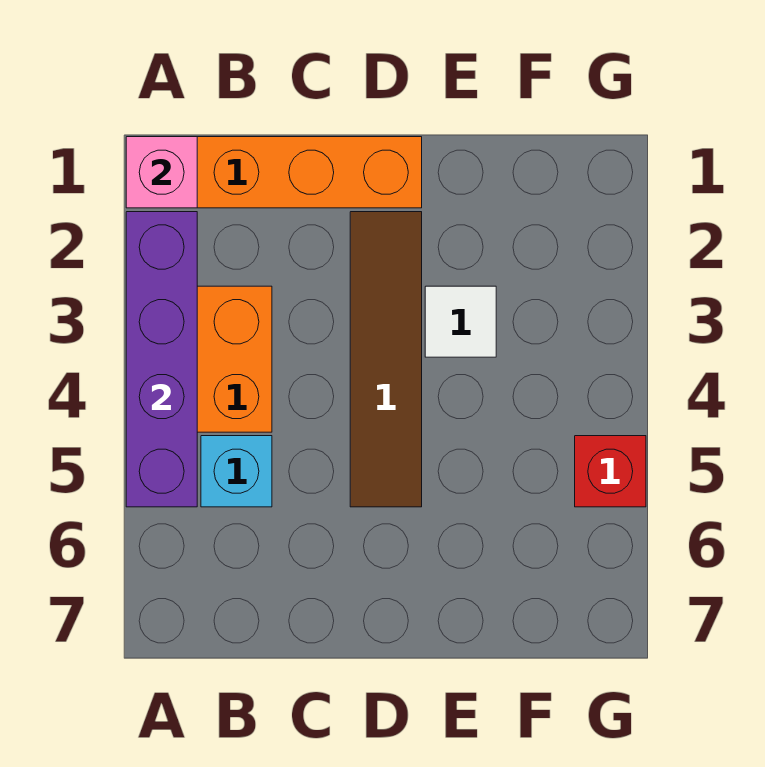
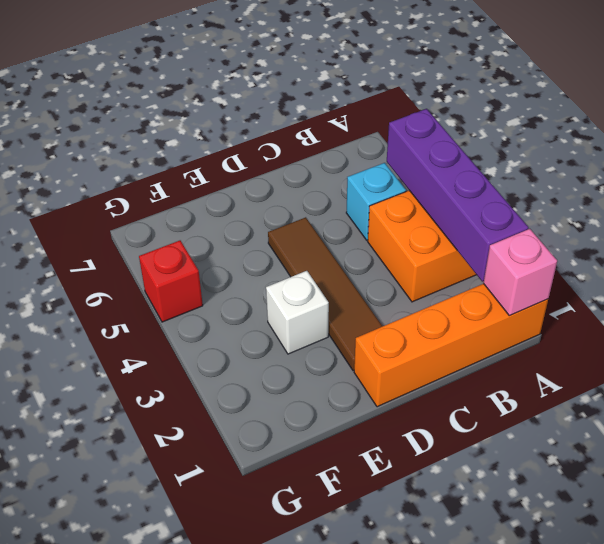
white tile E3 level 1 -> white brick E3 level 1

